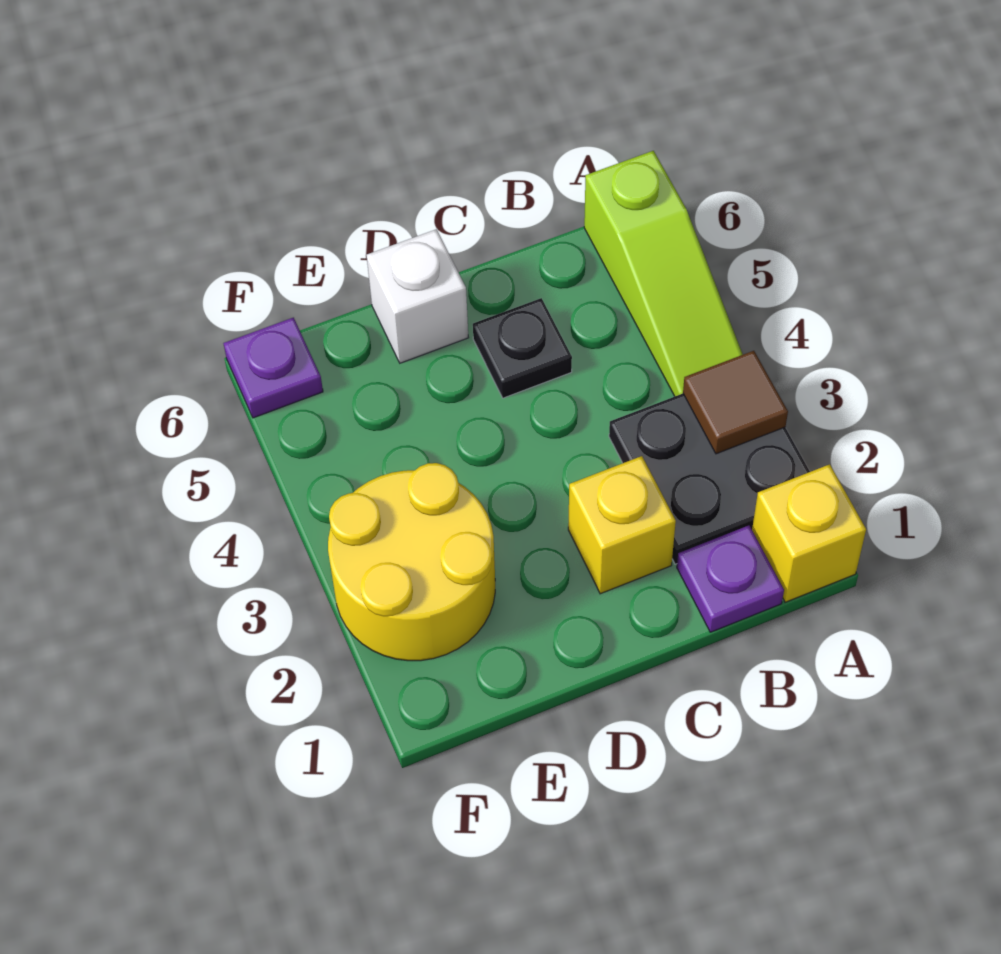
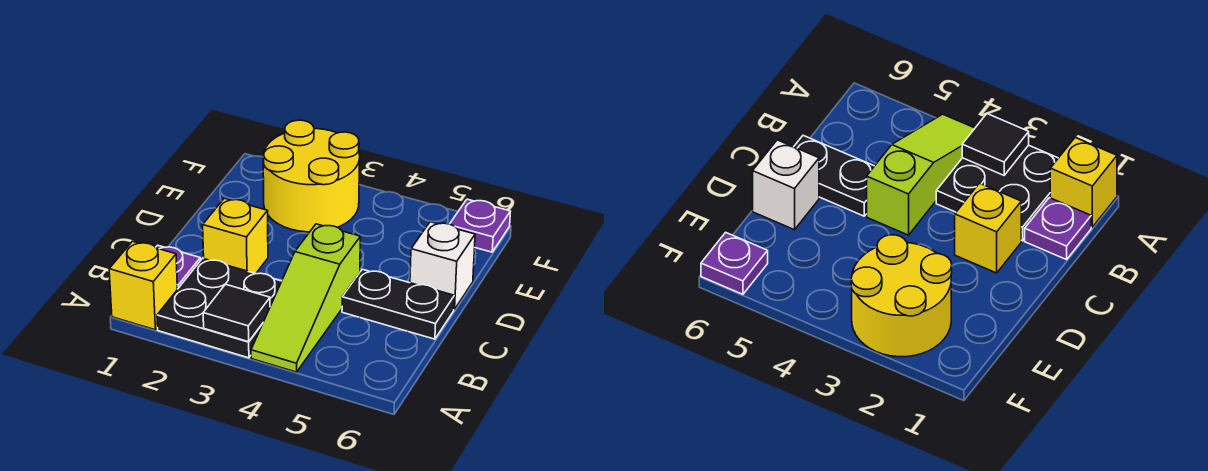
brown tile A3 level 2 -> black tile A3 level 2
lime slope A4:A6 level 1 top 6 -> lime slope A4:C4 level 1 top C
black plate C5 level 1 -> black plate C5:C6 level 1

